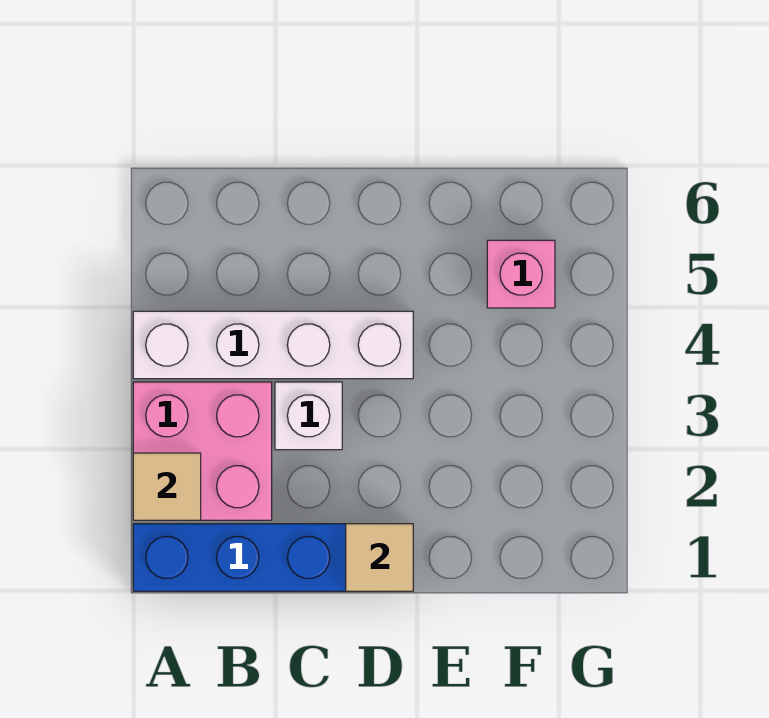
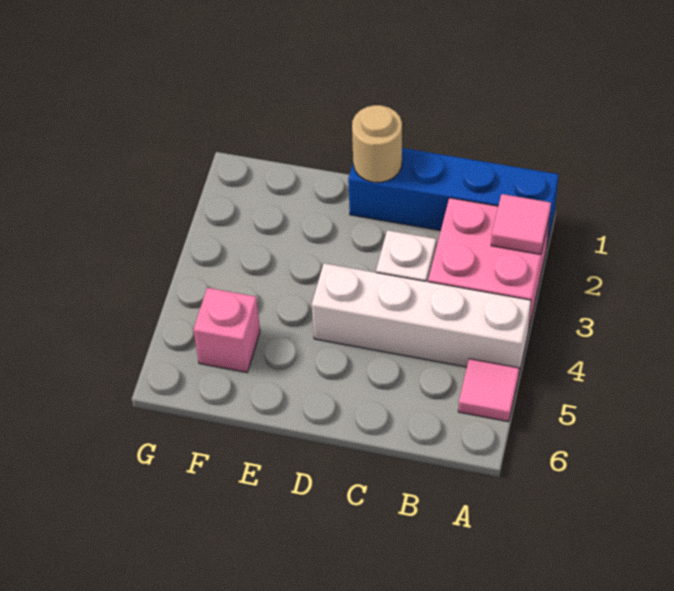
tan tile A2 level 2 -> pink tile A2 level 2
none -> pink tile A5 level 1
tan tile D1 level 2 -> tan round brick D1 level 2

